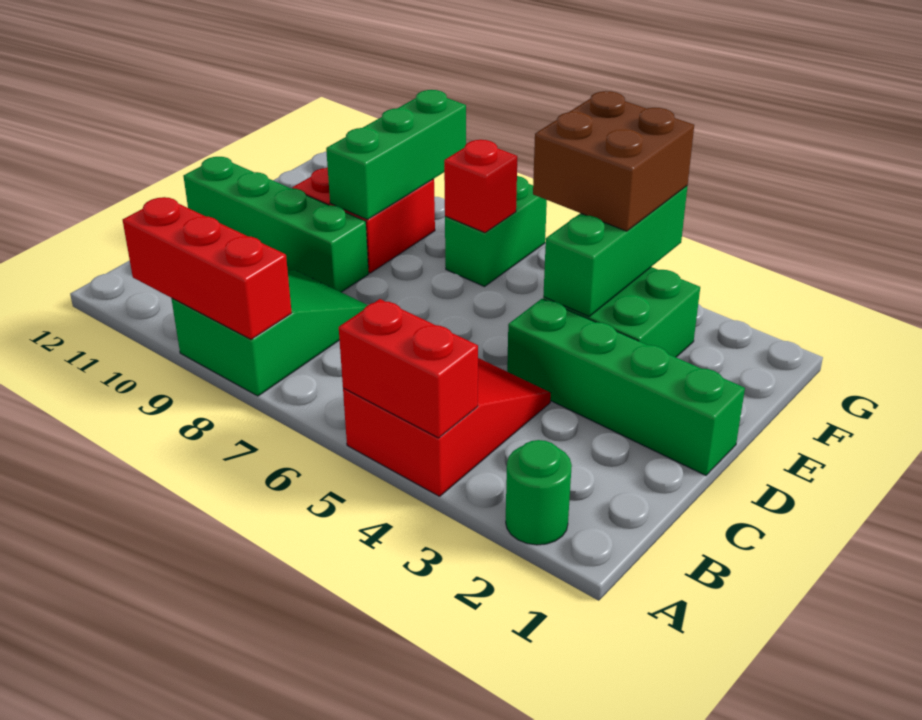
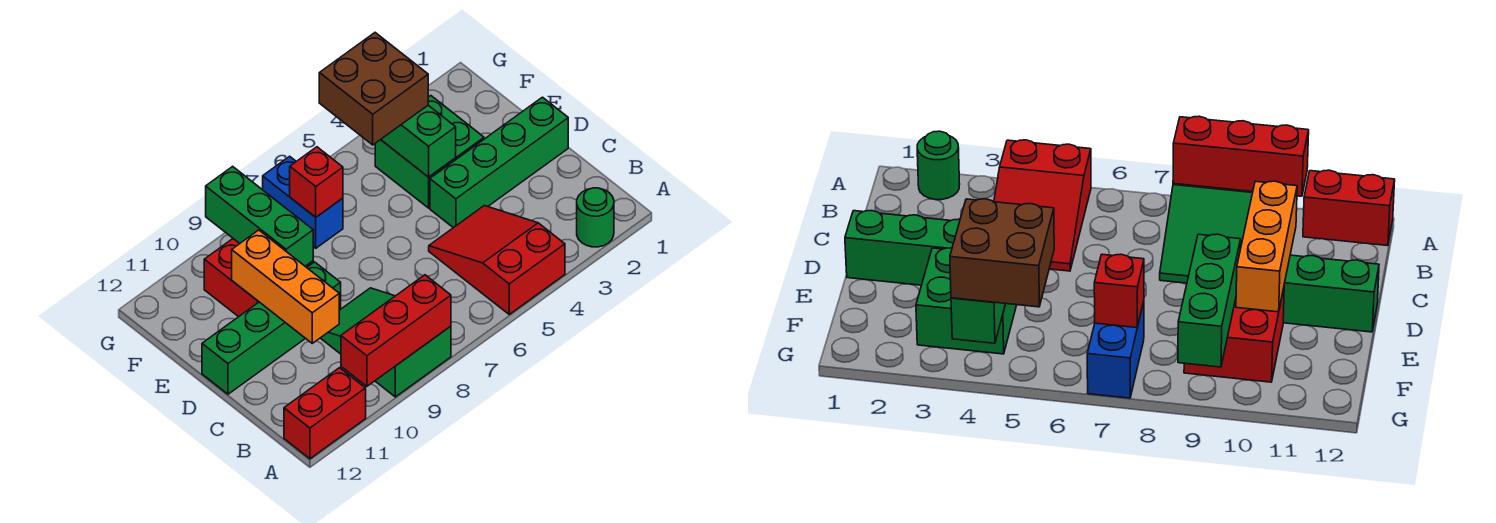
red brick A4:A5 level 2 -> red brick A11:A12 level 1
none -> orange brick C10:E10 level 2
green brick F7:G7 level 1 -> blue brick F7:G7 level 1

